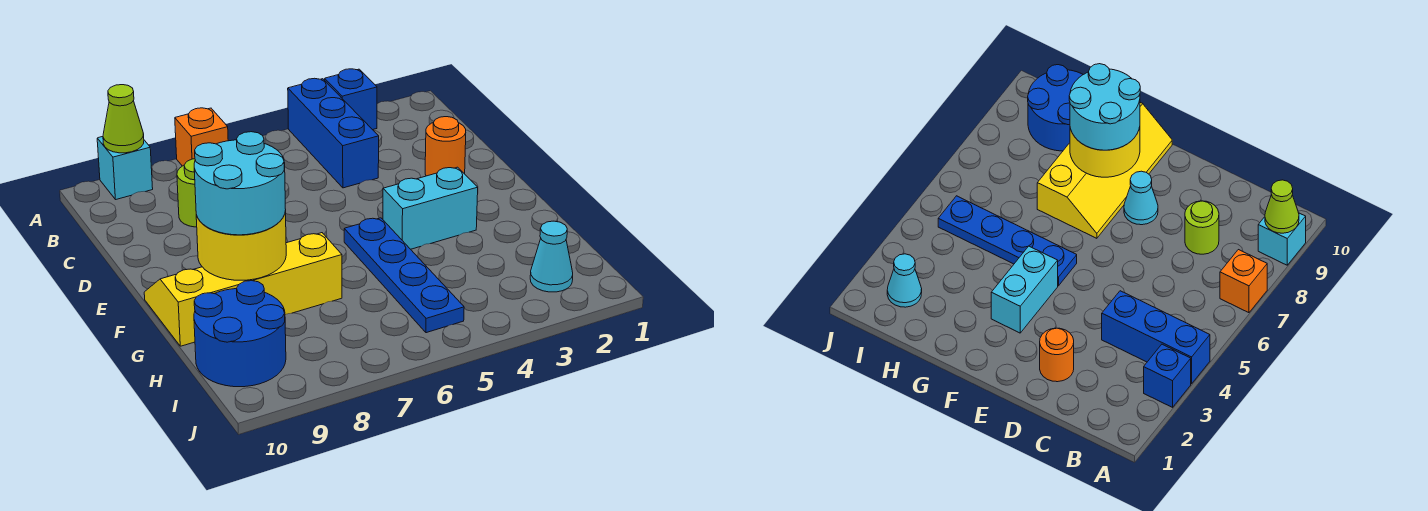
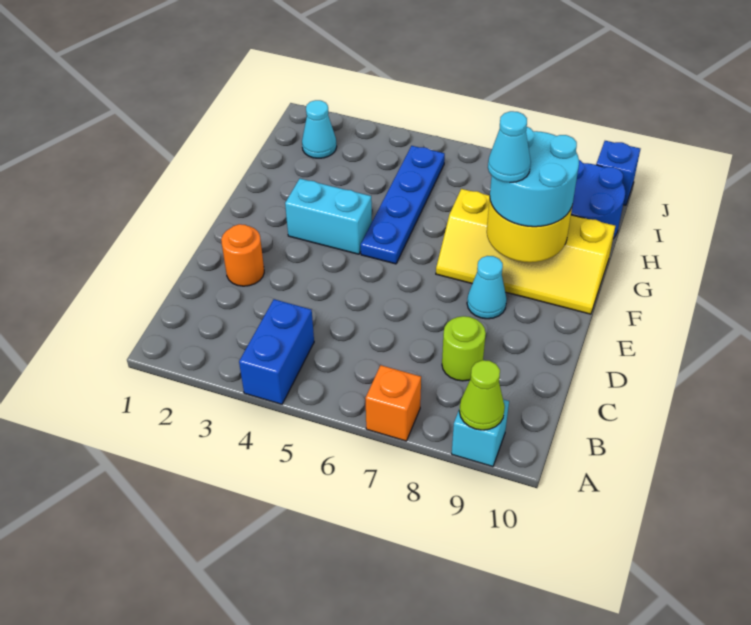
blue brick A3 level 1 -> blue brick J10 level 1
blue brick A4:C4 level 1 -> blue brick A4:B4 level 1
none -> cyan cone F8 level 4

